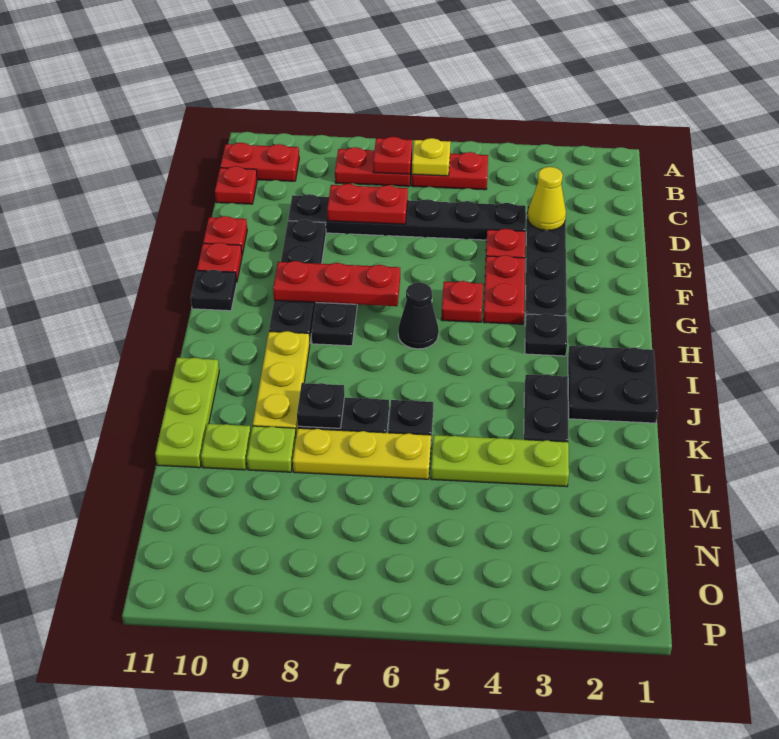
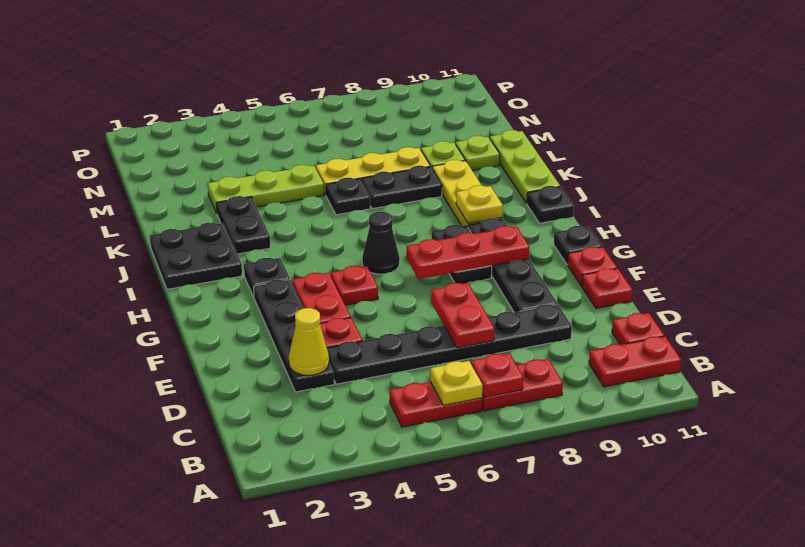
red plate D7:D8 level 2 -> red plate D7:E7 level 2
none -> yellow plate I9 level 2
black plate K8 level 2 -> black plate I11 level 1

